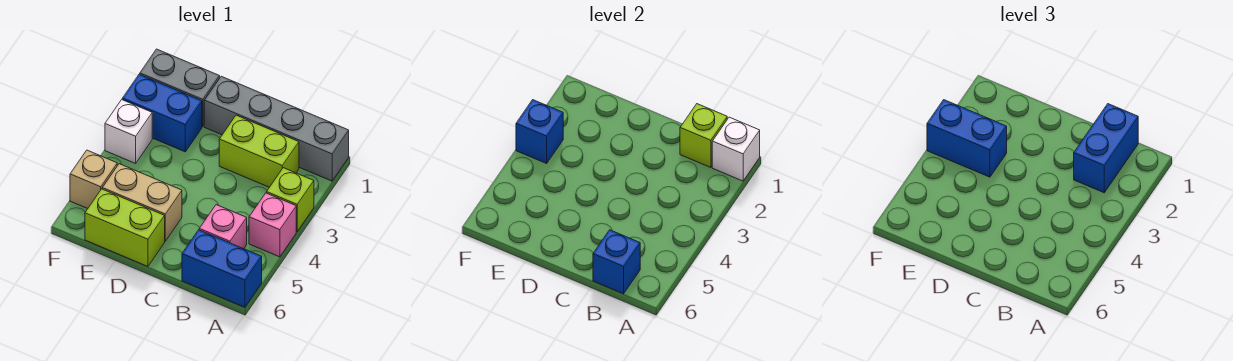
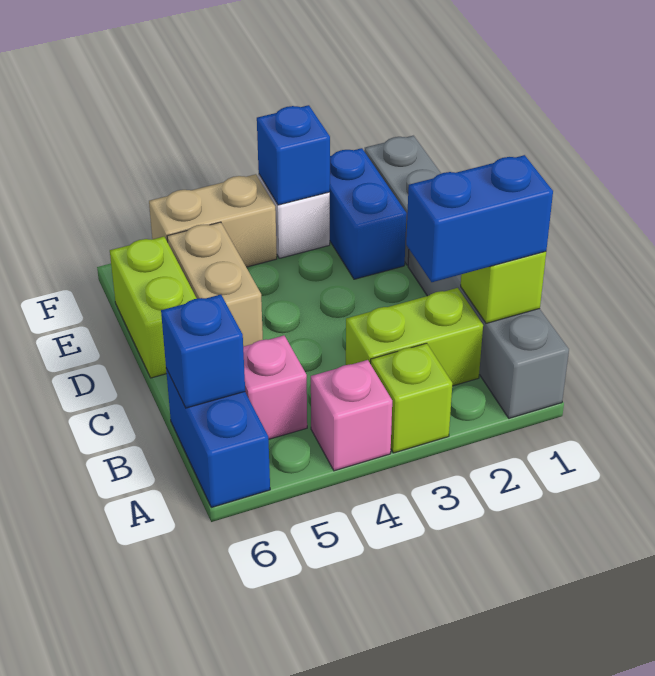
white brick A1 level 2 -> none
lime brick B2:C2 level 1 -> lime brick B2:B3 level 1
blue brick E3:F3 level 3 -> none
tan brick F5 level 1 -> tan brick F4:F5 level 1

